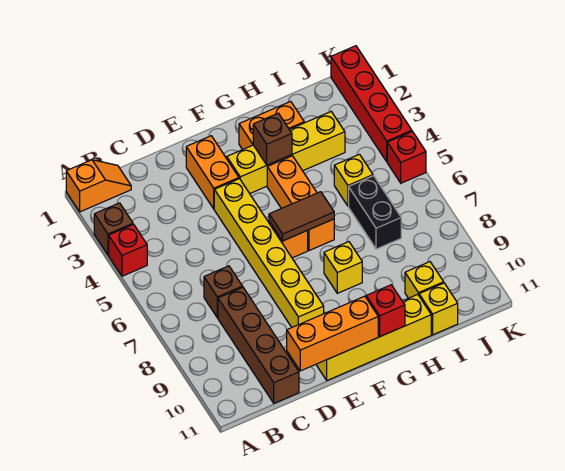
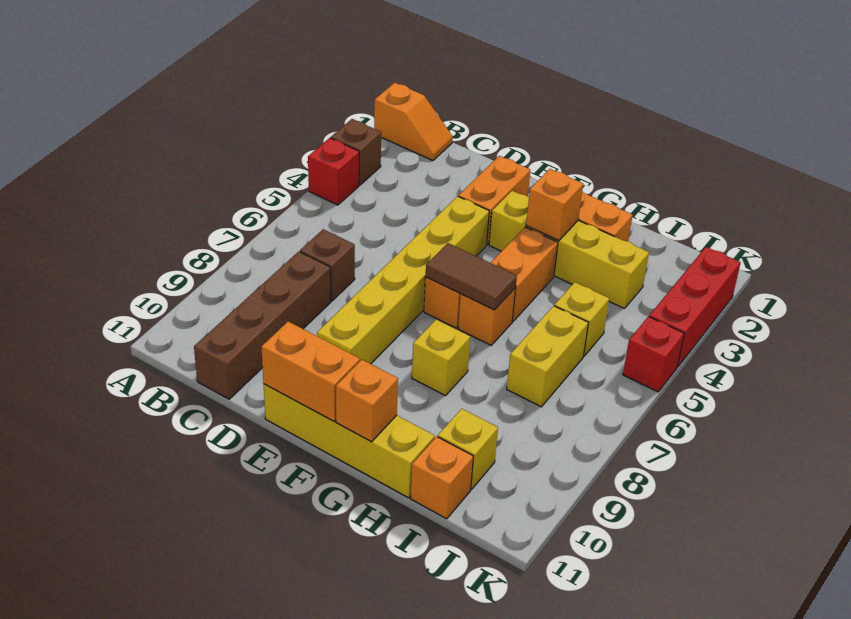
orange brick D11:F11 level 2 -> orange brick E11:F11 level 2
brown brick G3 level 2 -> orange brick G3 level 2
red brick G11 level 2 -> orange brick G11 level 2
black brick I6:I7 level 1 -> yellow brick I6:I7 level 1
yellow brick I11 level 1 -> orange brick I11 level 1
red brick K1:K4 level 1 -> red brick K2:K4 level 1

